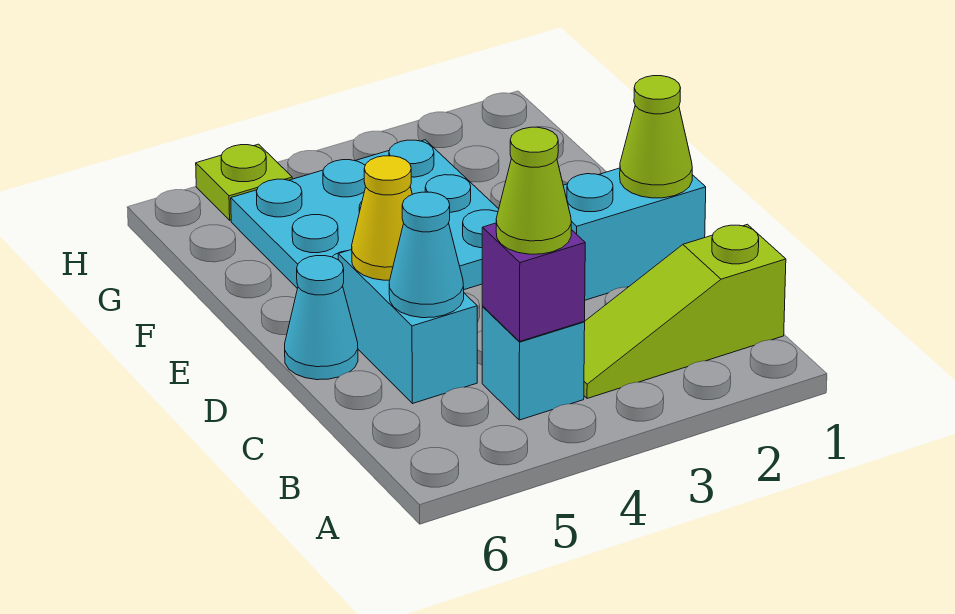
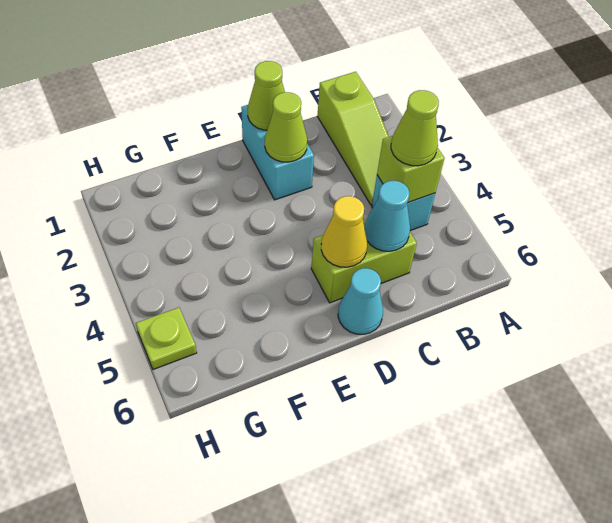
purple brick B4 level 2 -> lime brick B4 level 2
cyan brick C5:D5 level 1 -> lime brick C5:D5 level 1
none -> lime cone D2 level 2
cyan plate E3:G5 level 1 -> none

